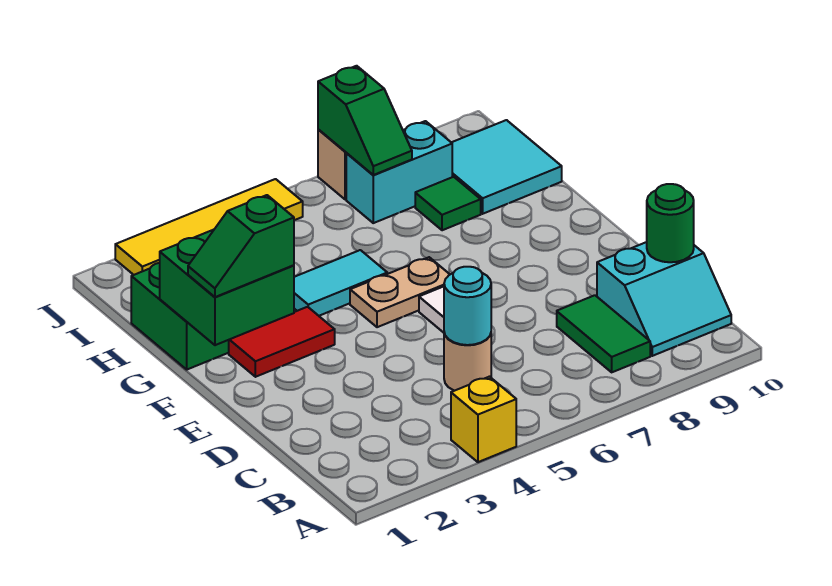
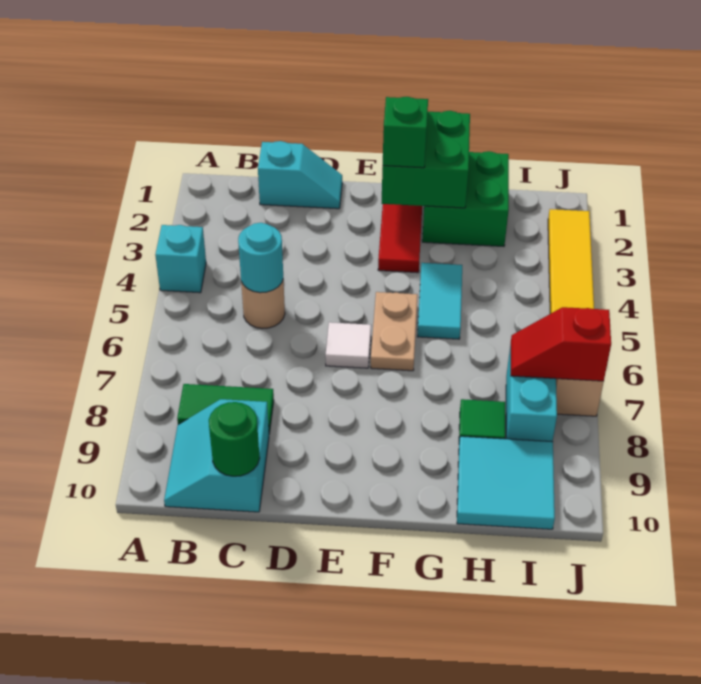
yellow brick A4 level 1 -> cyan brick A4 level 1
none -> cyan slope C1:D1 level 1 top C
green slope I7:J7 level 2 top J -> red slope I7:J7 level 2 top J

